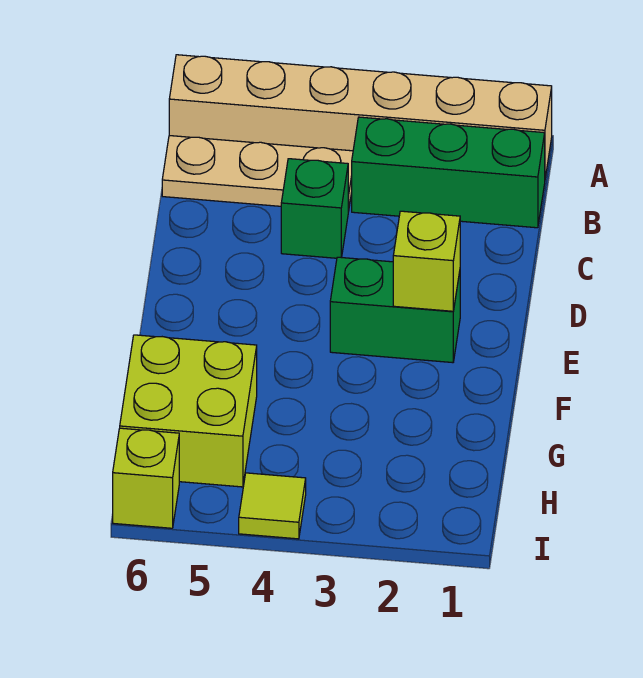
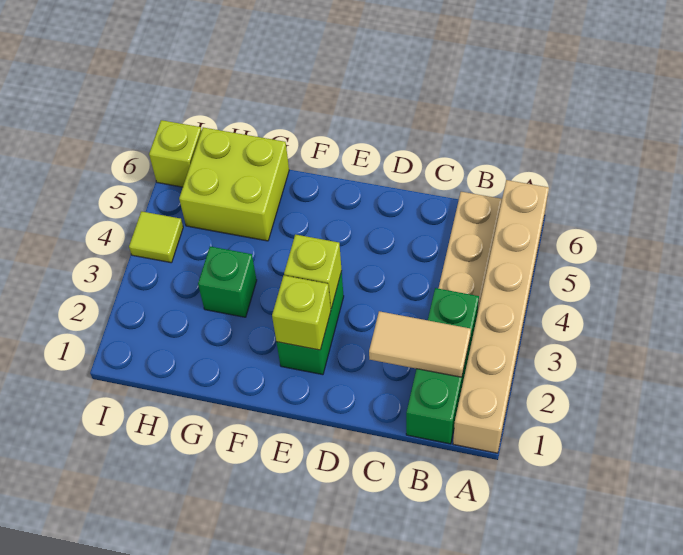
none -> tan tile B2:C2 level 2
green brick C4 level 1 -> green brick G3 level 1
none -> lime brick E3 level 2

